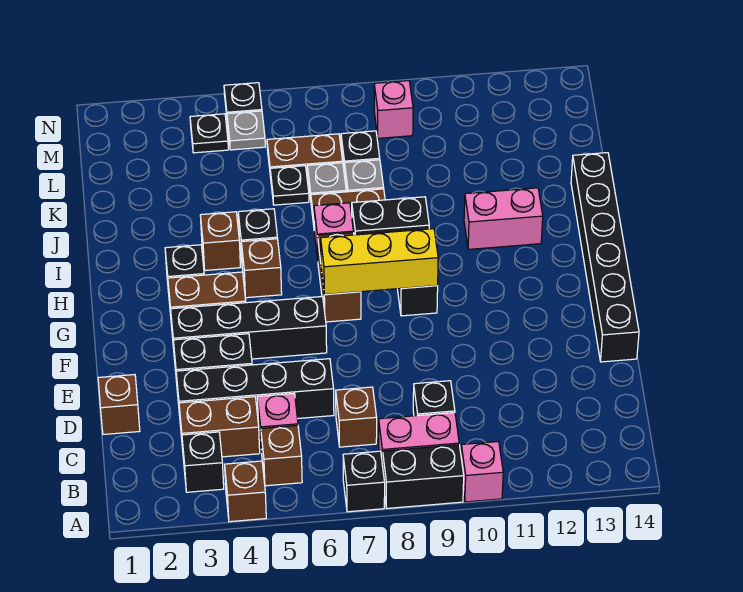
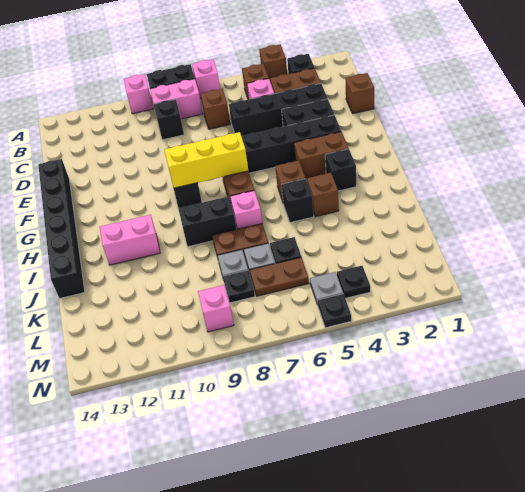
black brick A7 level 1 -> pink brick A7 level 1

